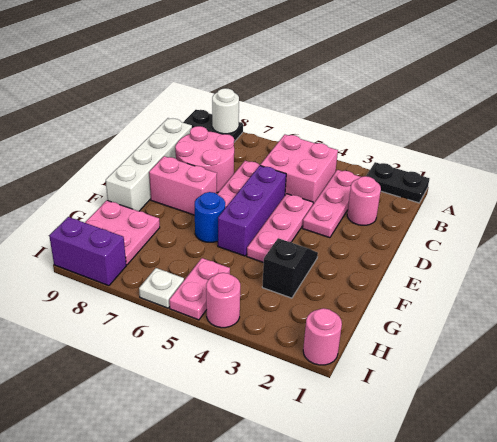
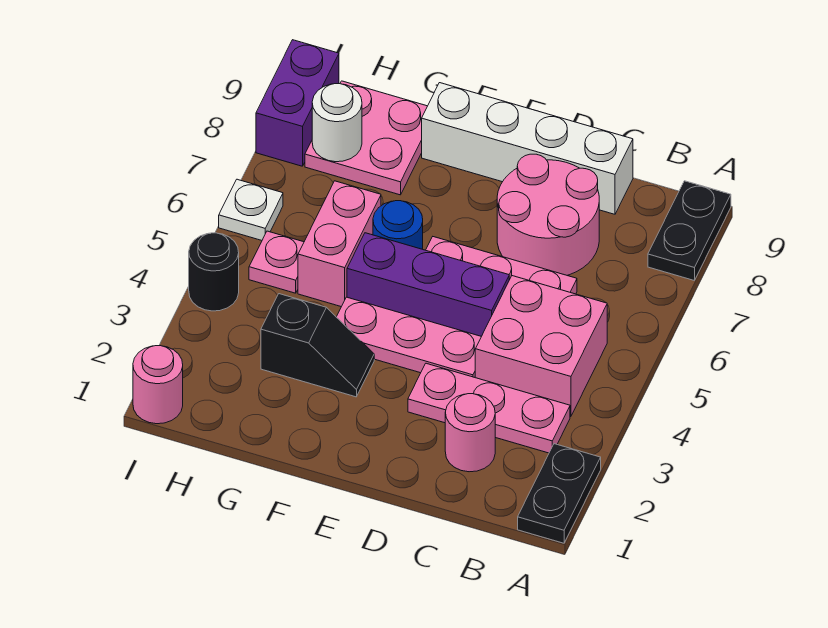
white round brick A8 level 2 -> white round brick H8 level 2
pink brick E7:E8 level 1 -> pink brick G5:G6 level 1
pink plate H5:I5 level 1 -> pink plate H5 level 1
pink round brick I4 level 1 -> black round brick I4 level 1

